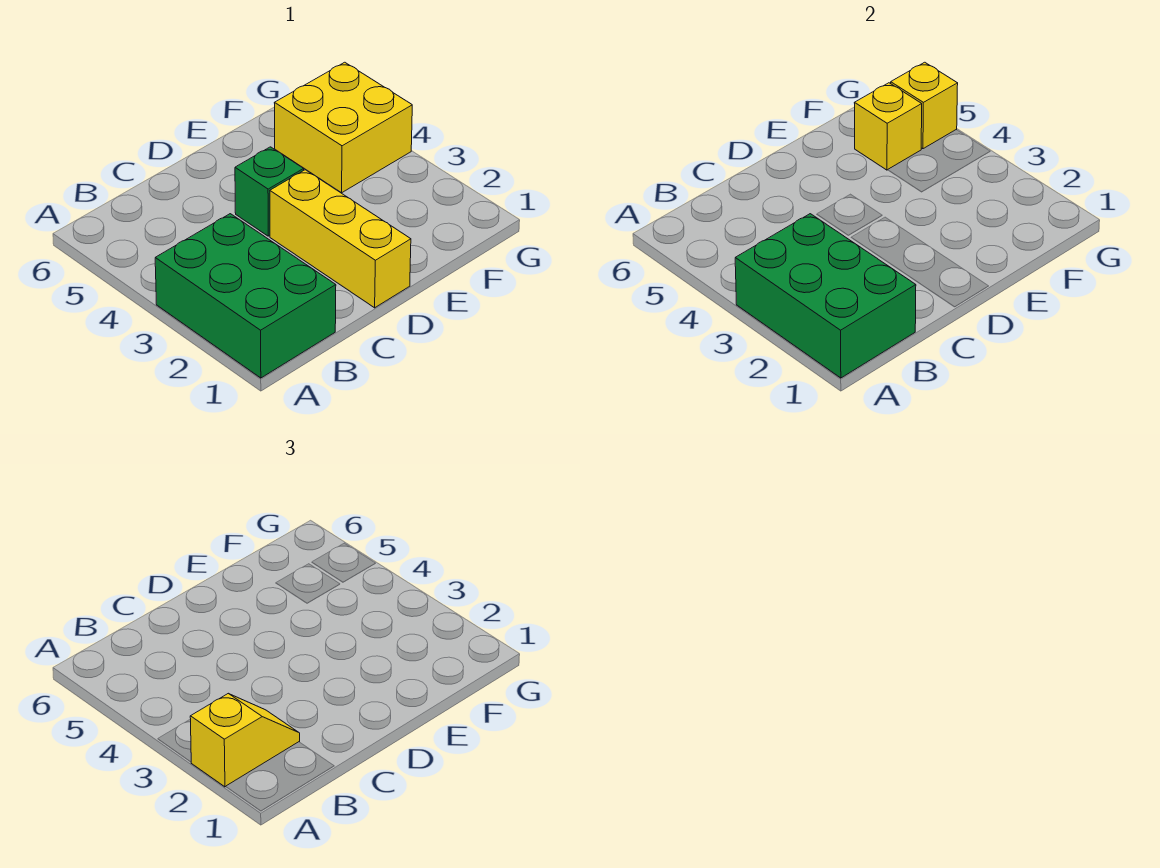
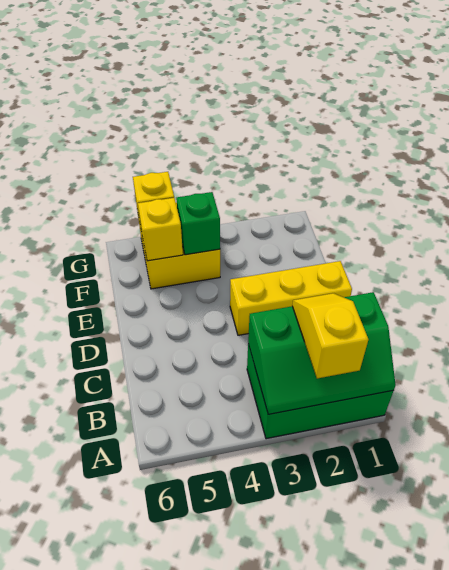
green brick A1:B3 level 2 -> green slope A1:B3 level 2 top B
green brick D4 level 1 -> green brick F4 level 2

